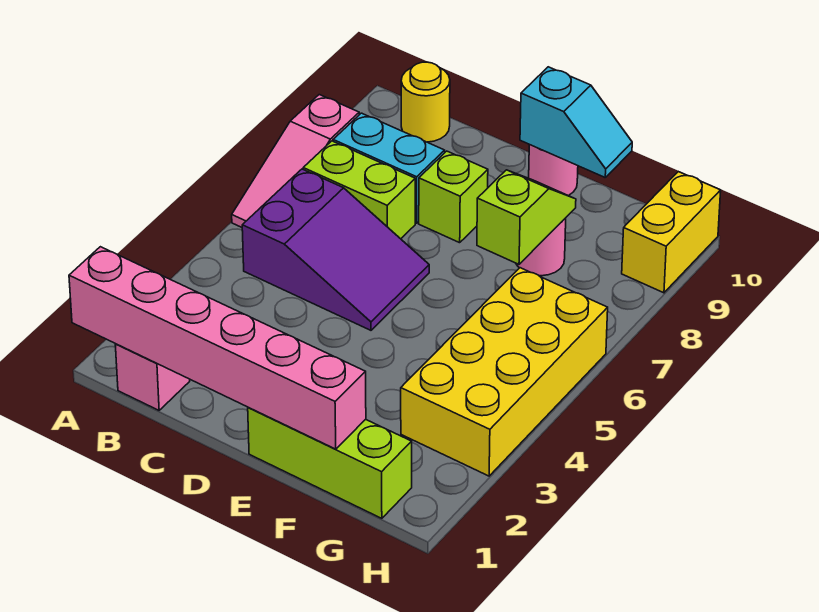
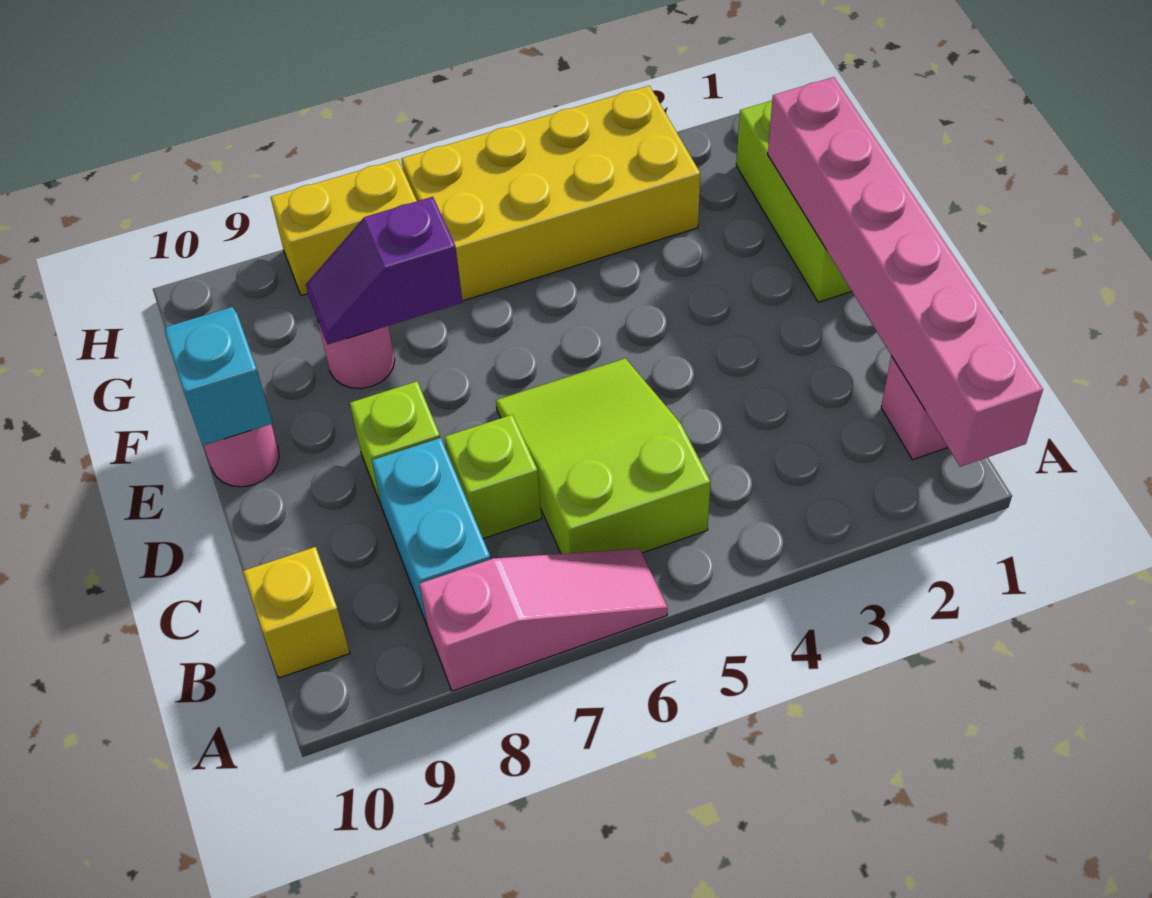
purple slope B5:D6 level 1 top B -> lime slope B5:D6 level 1 top B
lime brick B7:C7 level 1 -> lime brick C7 level 1
yellow round brick B10 level 1 -> yellow brick B10 level 1
lime slope F7:F8 level 2 top 7 -> purple slope F7:F8 level 2 top 7
yellow brick H9:H10 level 1 -> yellow brick H7:H8 level 1

